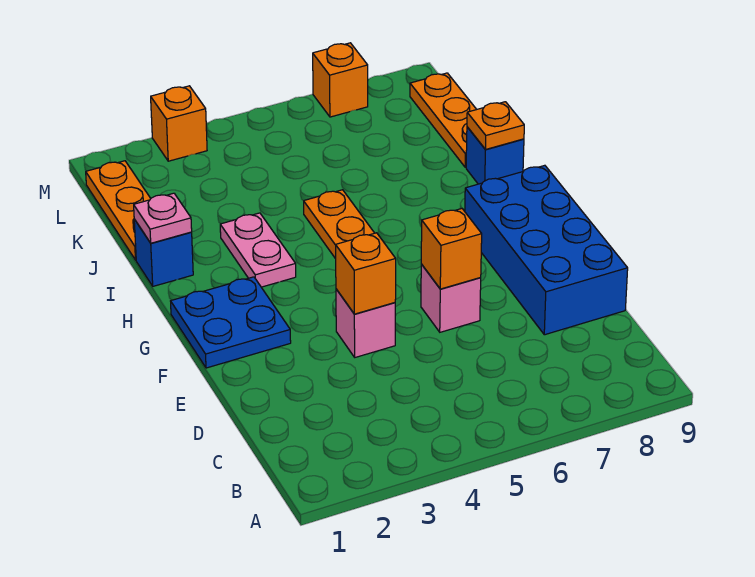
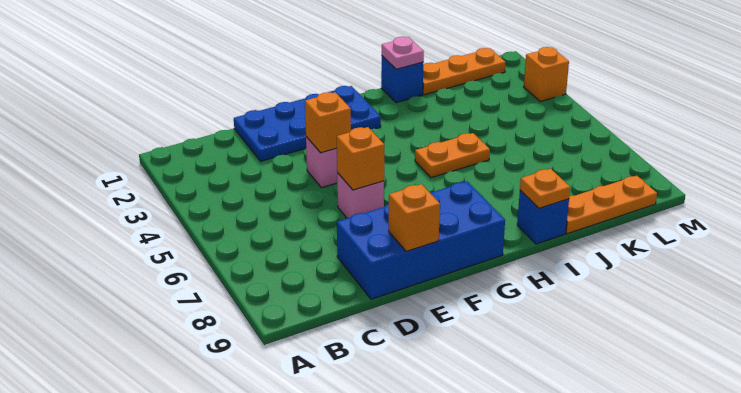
blue plate F1:G2 level 1 -> blue plate D1:G2 level 1
pink plate H3:I3 level 1 -> none
orange brick M7 level 1 -> orange brick E9 level 2

